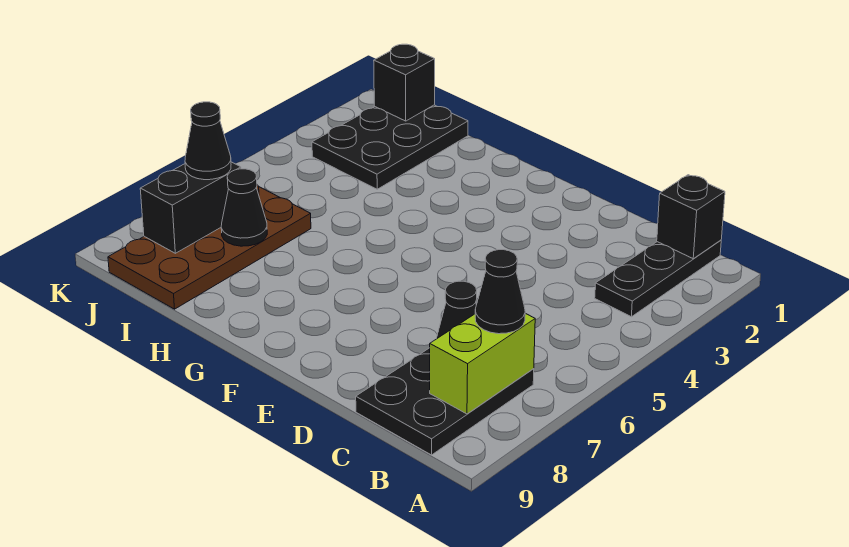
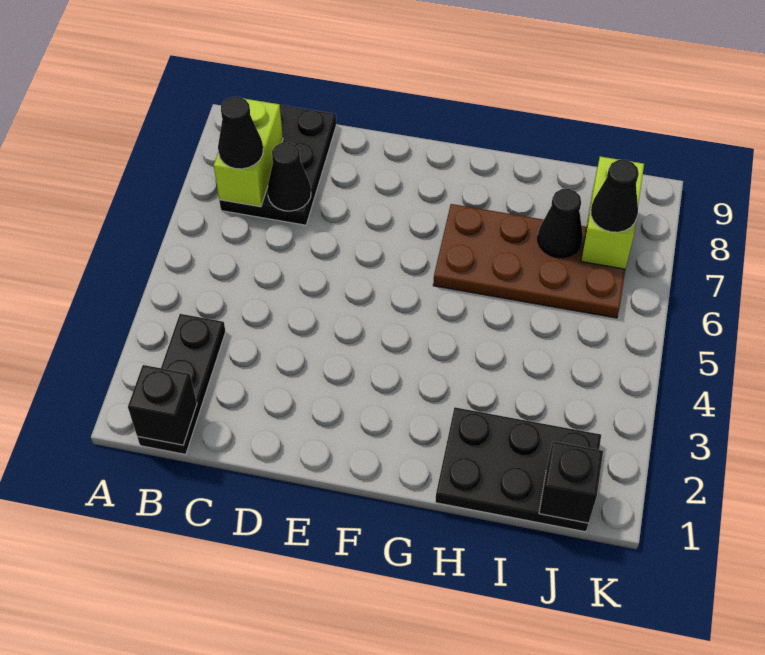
black plate I1:J3 level 1 -> black plate H1:J2 level 1
brown plate I6:J9 level 1 -> brown plate G6:J7 level 1
black brick J7:J8 level 2 -> lime brick J7:J8 level 2

